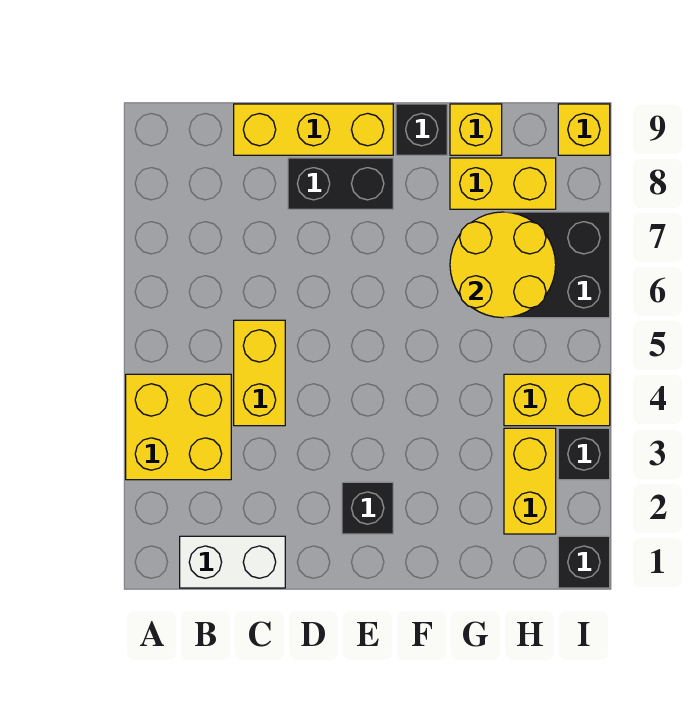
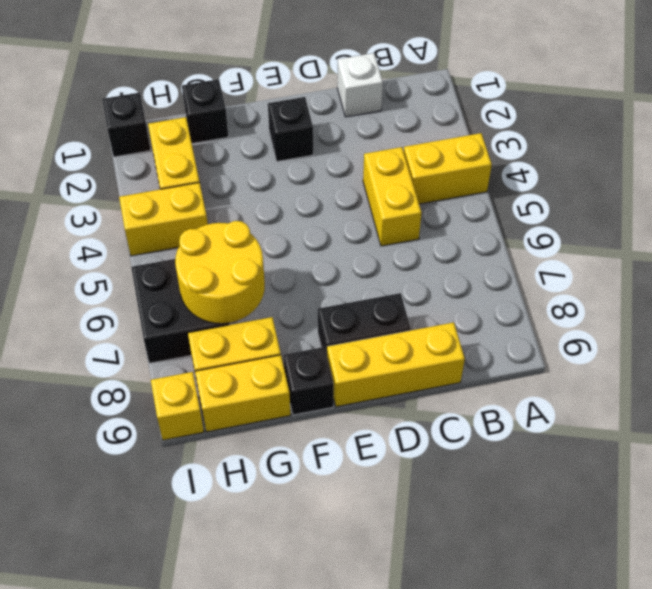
yellow brick A3:B4 level 1 -> yellow brick A4:B4 level 1
white brick B1:C1 level 1 -> white brick C1 level 1
yellow brick G9 level 1 -> yellow brick G9:H9 level 1
black brick I3 level 1 -> black brick G1 level 1

